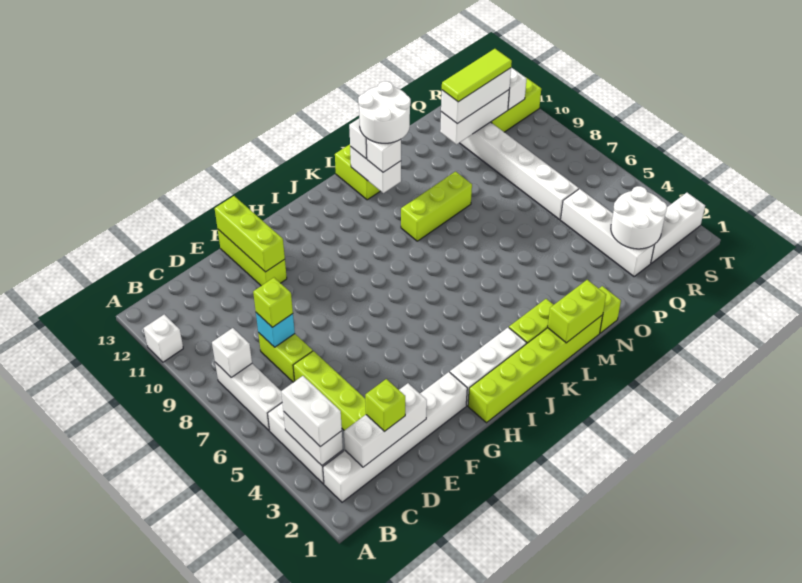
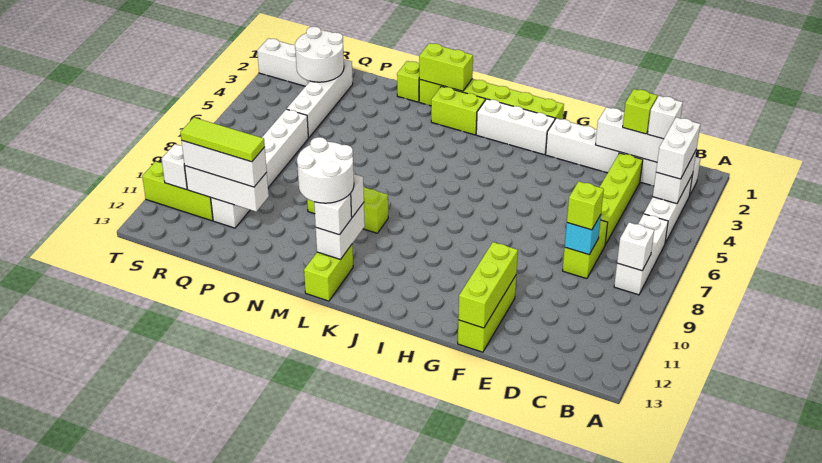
white brick A11 level 1 -> white brick C2 level 3

